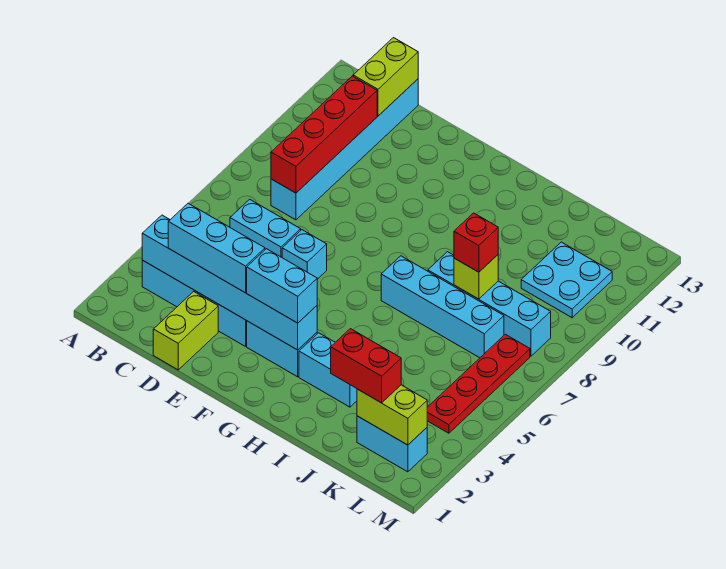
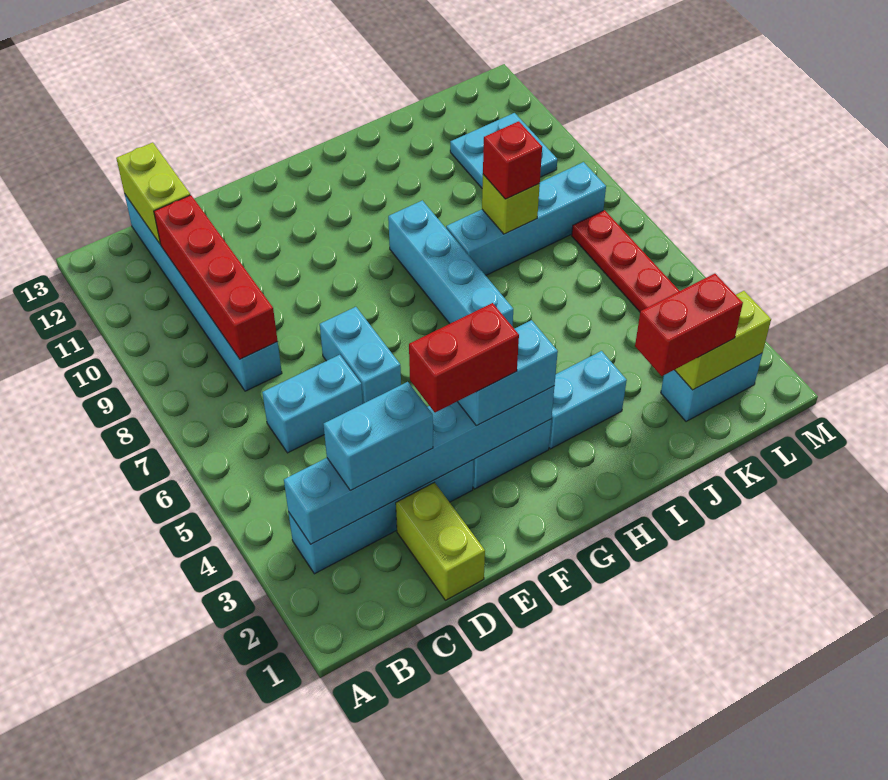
cyan brick C3:E3 level 3 -> cyan brick C3:D3 level 3
none -> red brick E3:F3 level 4
cyan brick E6 level 1 -> cyan brick E6:E7 level 1
cyan brick H7:K7 level 1 -> cyan brick H6:H9 level 1

